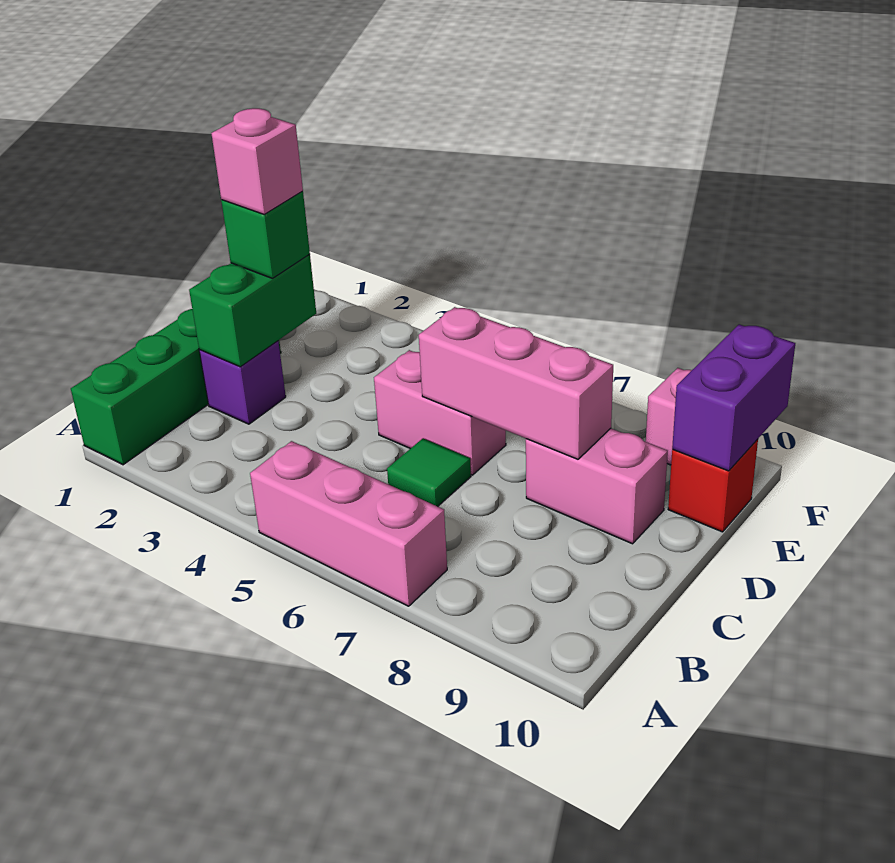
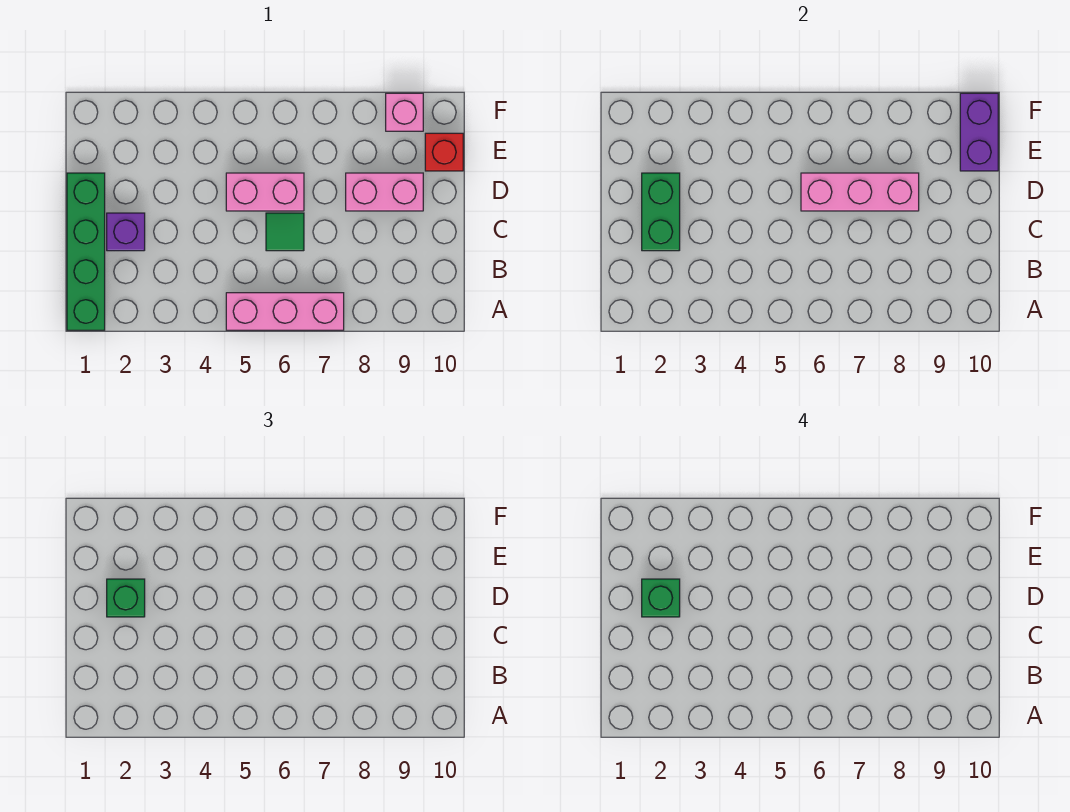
pink brick D2 level 4 -> green brick D2 level 4

